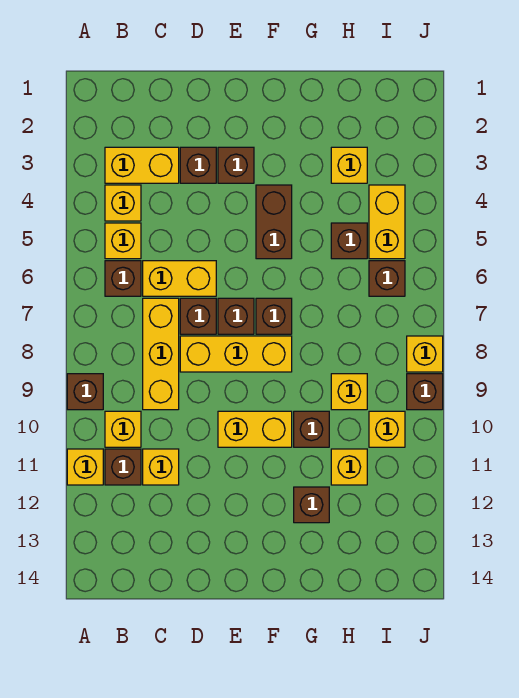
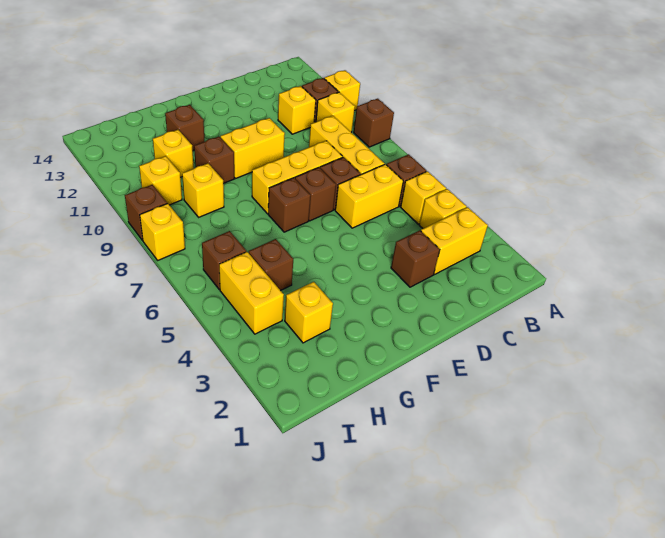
brown brick E3 level 1 -> none
brown brick F4:F5 level 1 -> none

